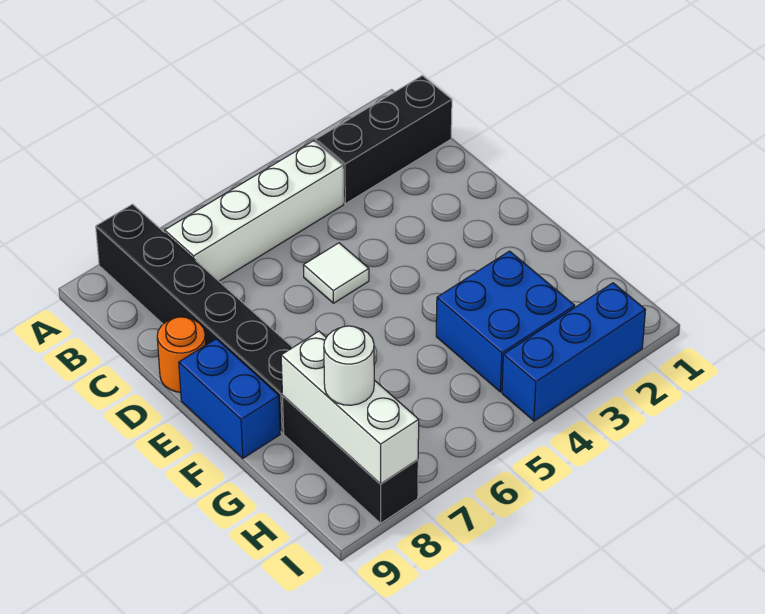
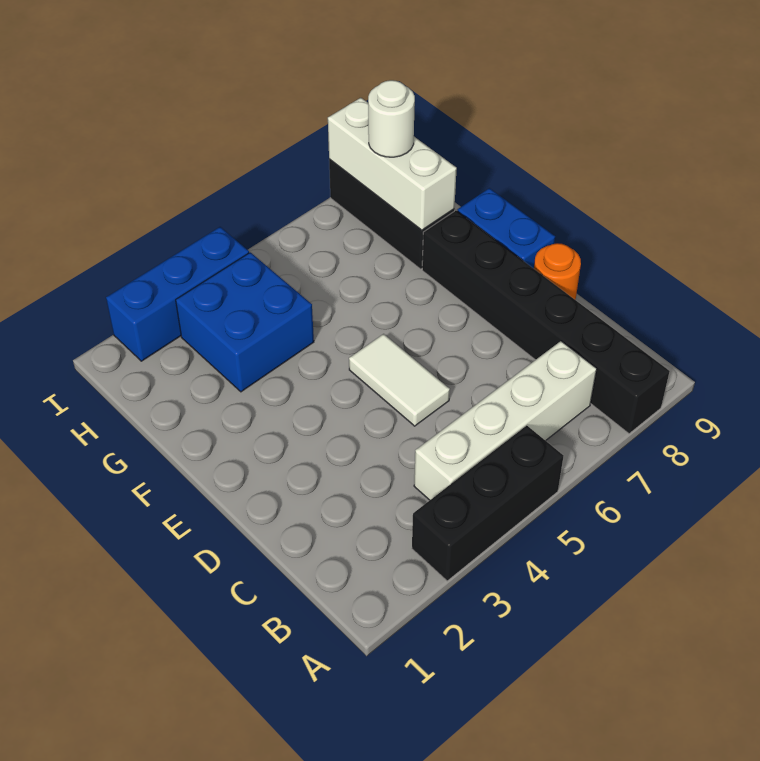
black brick B1:B3 level 1 -> black brick A3:A5 level 1
white tile D5 level 1 -> white tile D5:E5 level 1

